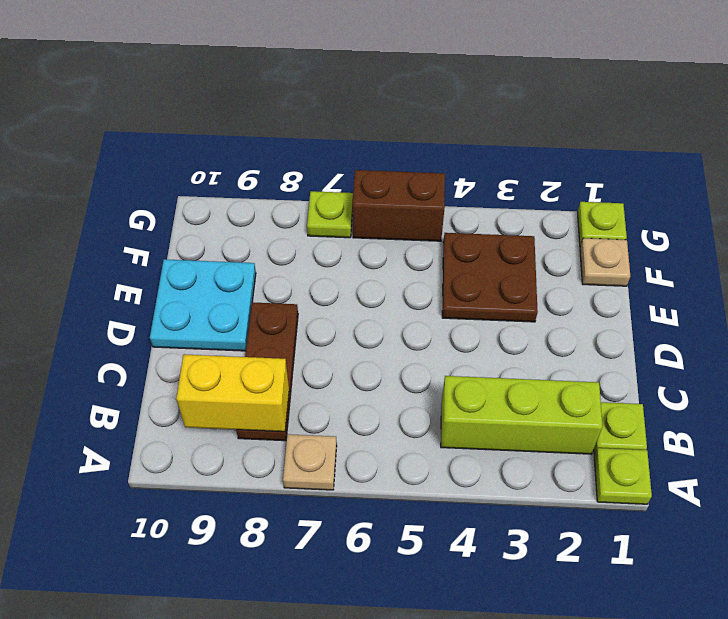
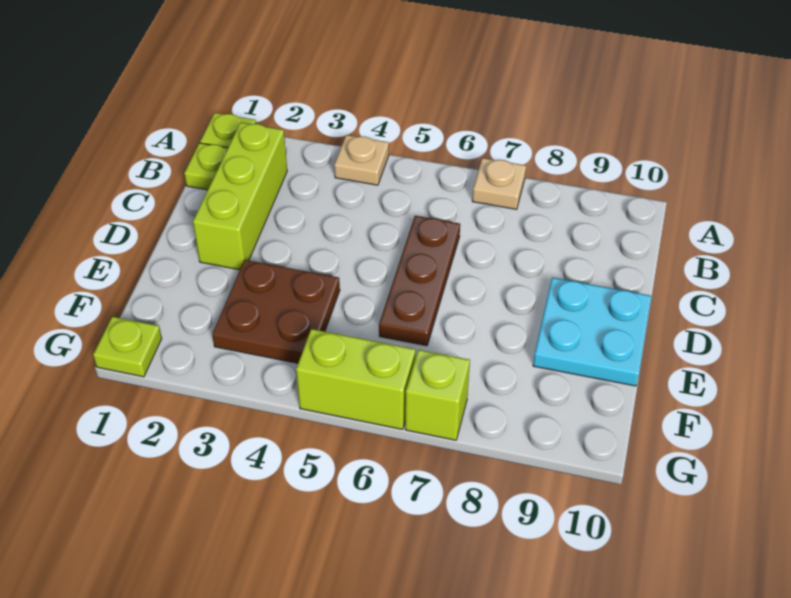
lime brick B2:B4 level 1 -> lime brick B2:D2 level 1
brown plate B8:D8 level 1 -> brown plate C6:E6 level 1
yellow brick B8:B9 level 2 -> none
tan plate F1 level 1 -> tan plate A4 level 1
brown brick G5:G6 level 1 -> lime brick G5:G6 level 1
lime plate G7 level 1 -> lime brick G7 level 1

